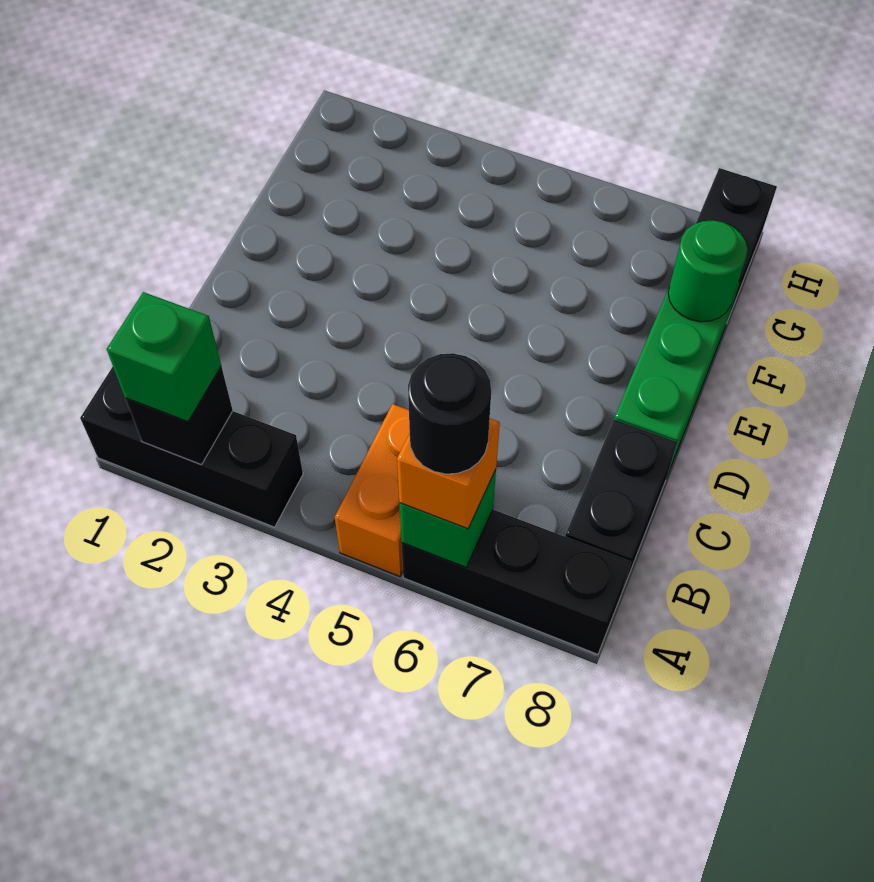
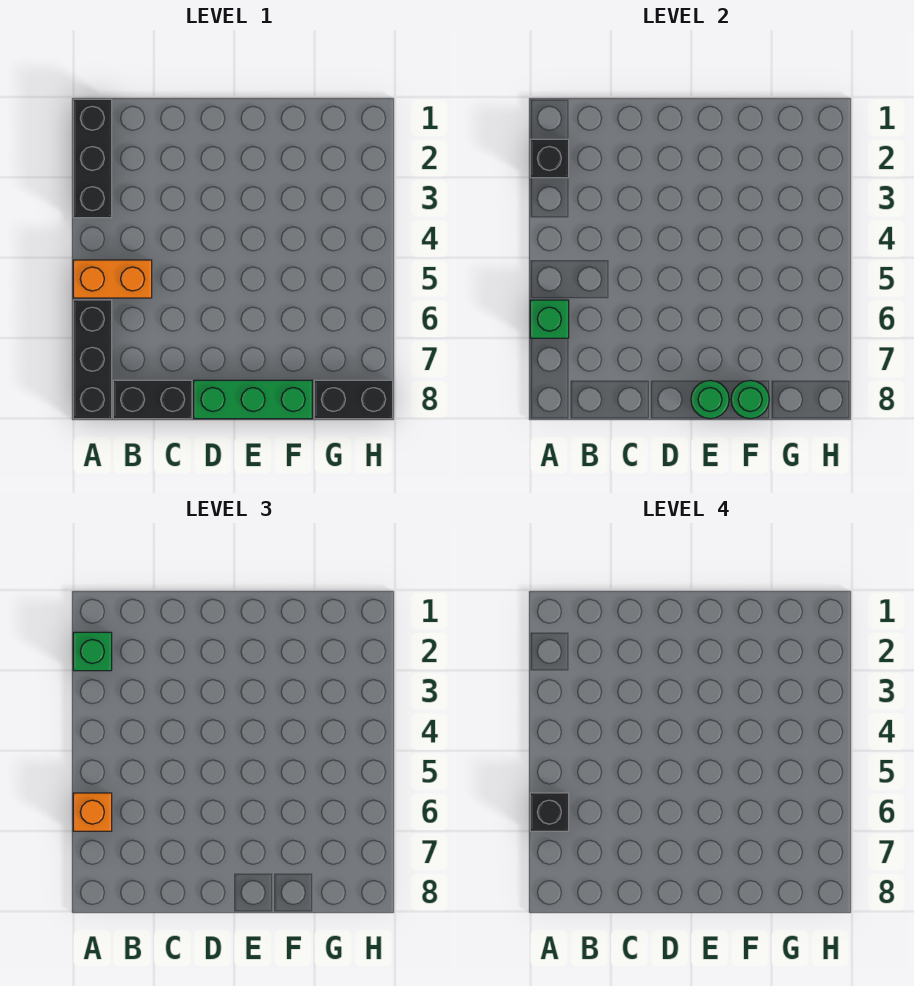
black round brick A6 level 4 -> black brick A6 level 4
none -> green round brick E8 level 2

